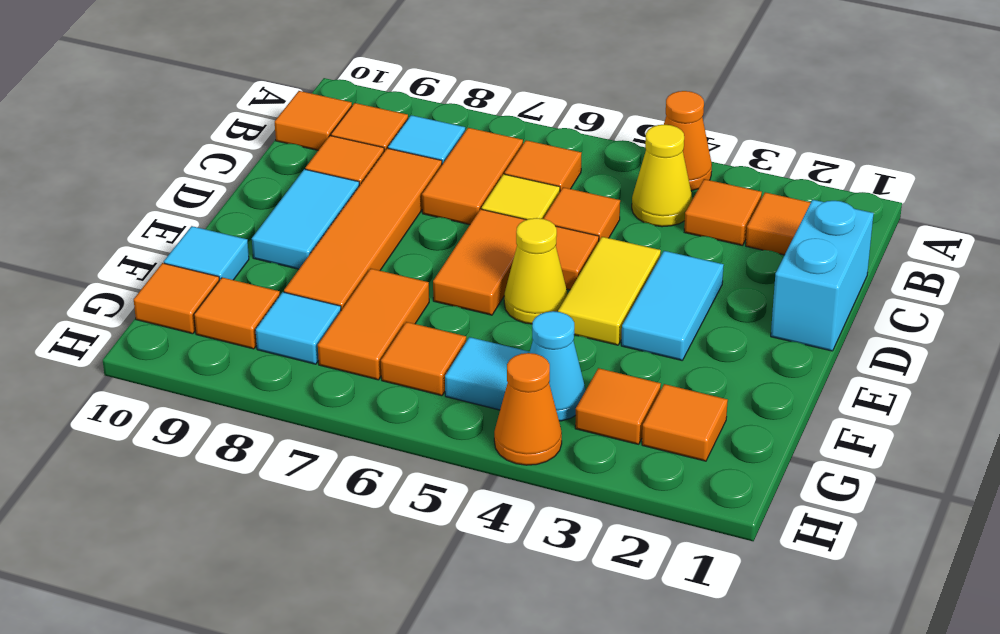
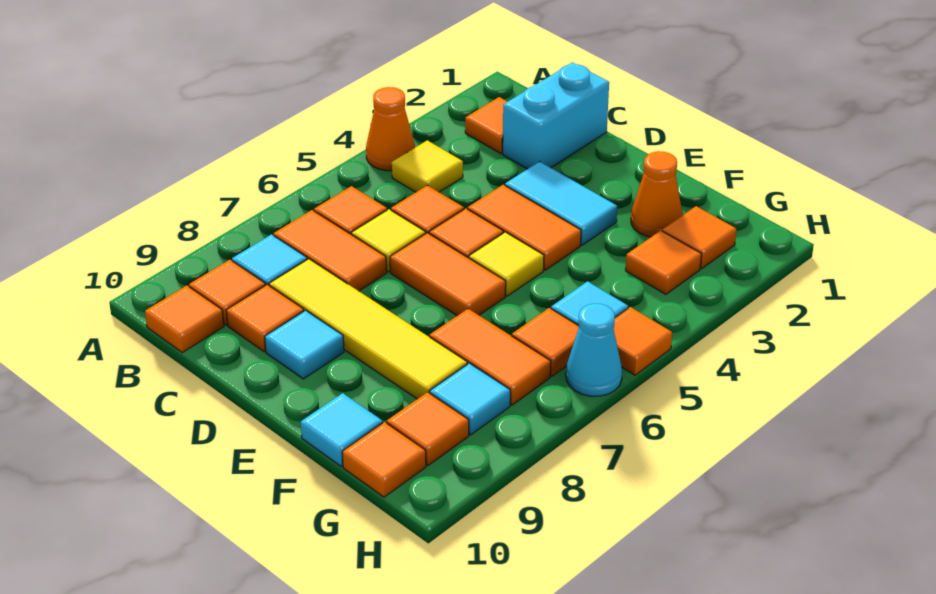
orange tile B3 level 1 -> orange tile H5 level 1
yellow cone B4 level 1 -> yellow tile B4 level 1
cyan brick C1:D1 level 1 -> cyan brick C1:C2 level 1
orange tile C8:F8 level 1 -> yellow tile C8:F8 level 1
yellow tile D4:E4 level 1 -> orange tile D4:E4 level 1
cyan tile D9:E9 level 1 -> cyan tile D9 level 1
yellow cone E5 level 1 -> yellow tile E5 level 1
cyan cone G4 level 1 -> cyan cone H6 level 1
orange cone H4 level 1 -> orange cone F2 level 1

